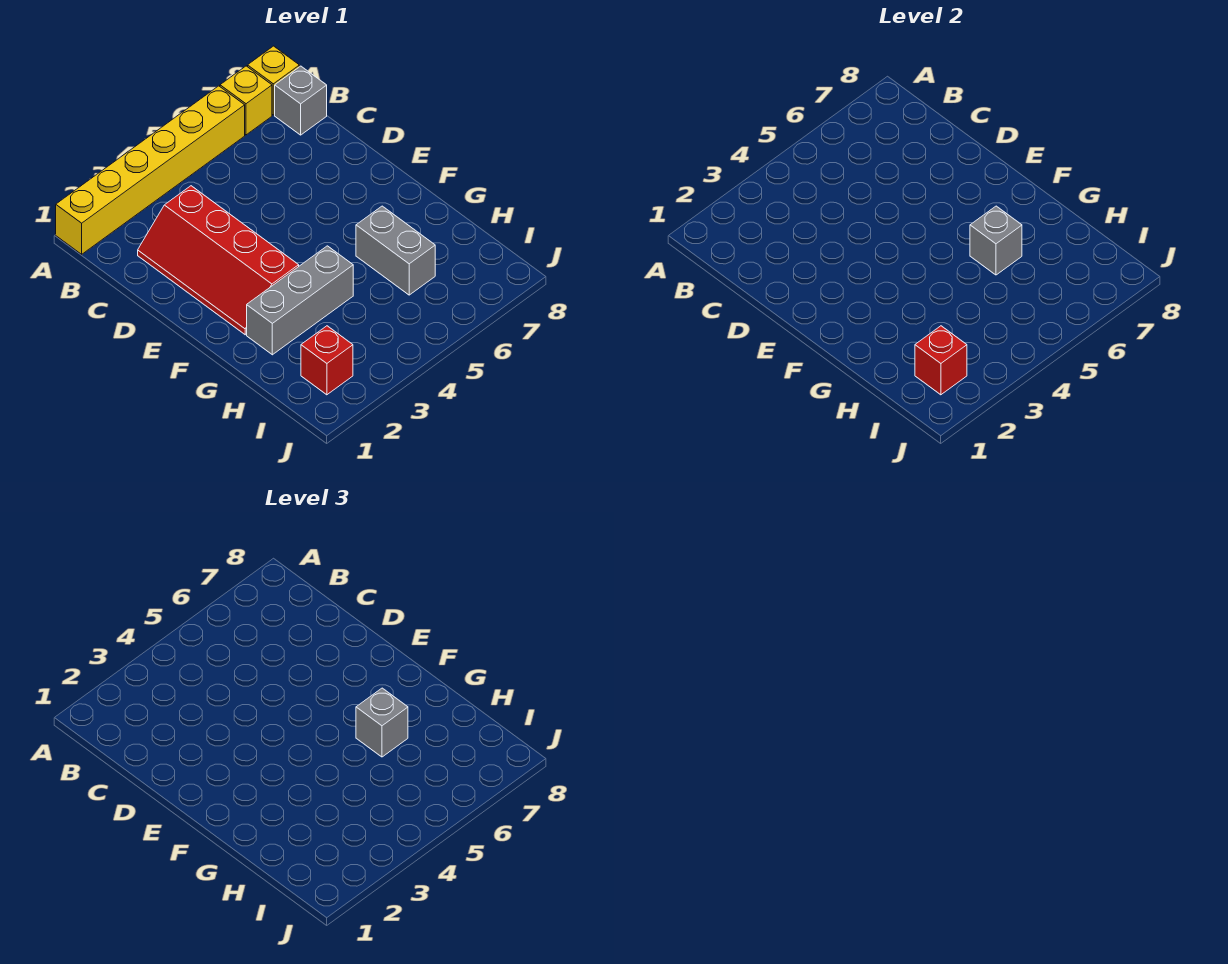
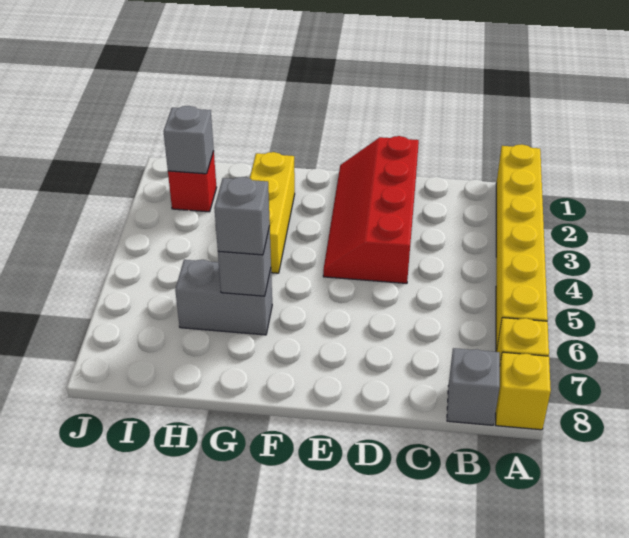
red slope C2:F3 level 1 top 3 -> red slope D1:E4 level 1 top D
grey brick G2:G4 level 1 -> yellow brick G2:G4 level 1
red brick I2 level 2 -> grey brick I2 level 2

